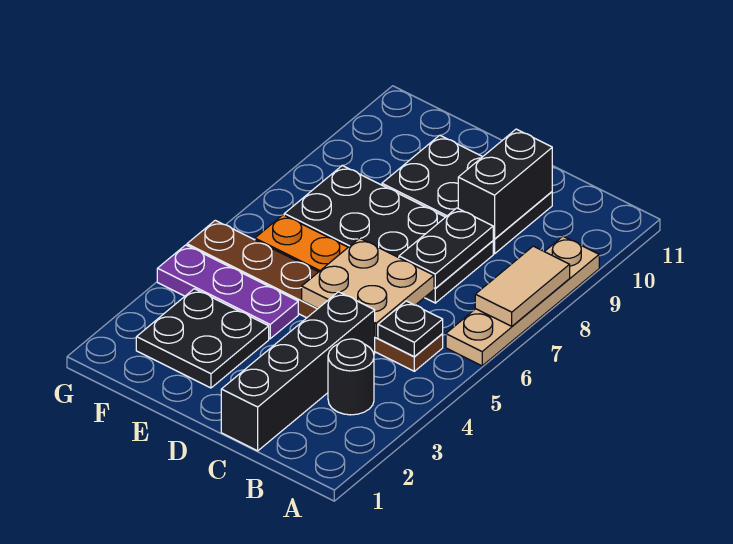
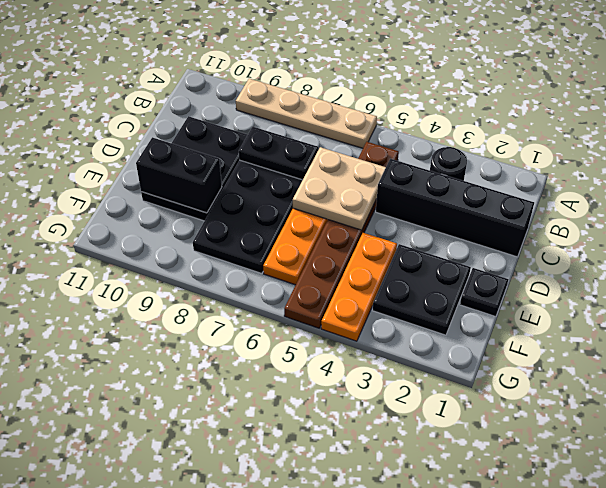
tan tile A7:A8 level 2 -> none
black plate B5 level 2 -> black plate E1 level 1
black brick C9:C10 level 2 -> black brick E9:E10 level 2
purple plate E4:G4 level 1 -> orange plate E4:G4 level 1

